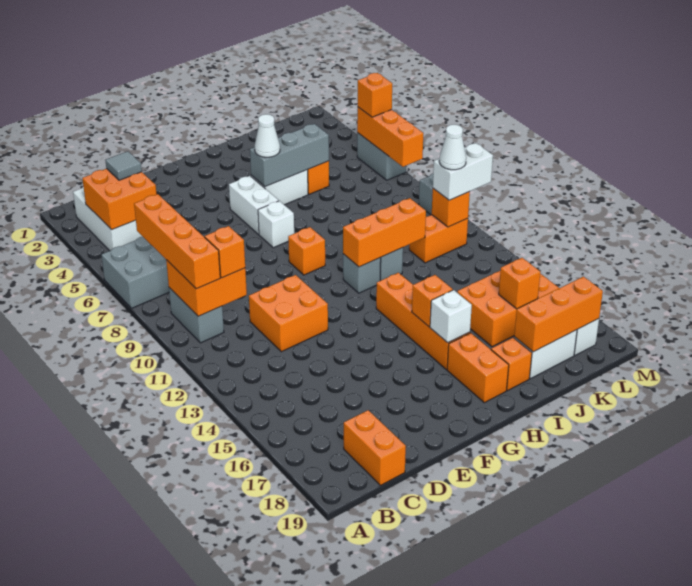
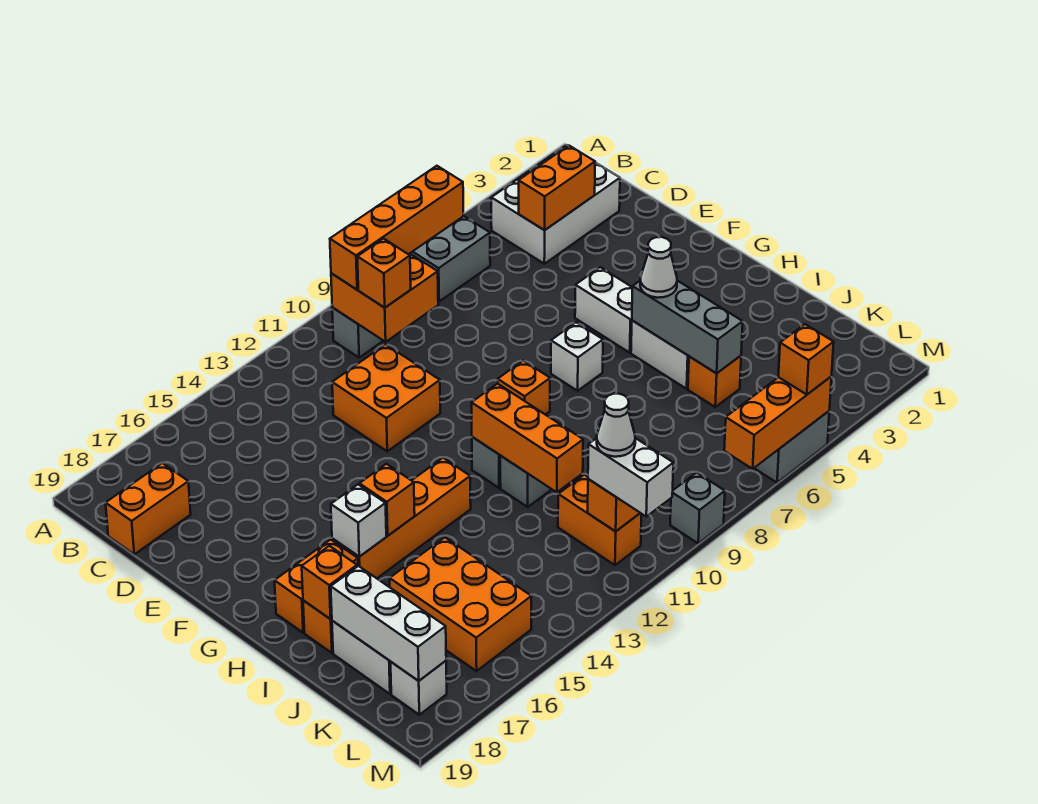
orange brick B3:C4 level 2 -> orange brick C3:C4 level 2
grey tile C3 level 3 -> none
white brick G5:G6 level 1 -> white brick F5:G5 level 1
orange brick J18:L18 level 2 -> white brick J18:L18 level 2
orange brick K16 level 2 -> orange brick I18 level 2

